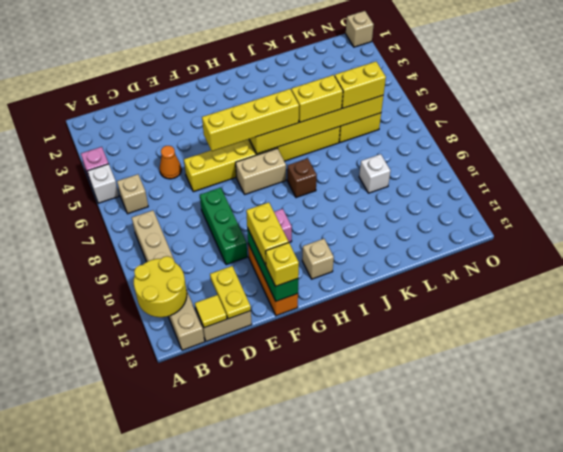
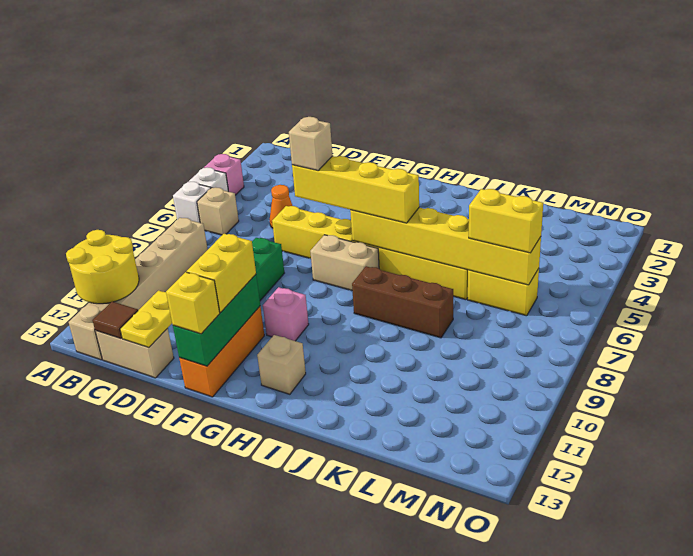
yellow tile C13 level 2 -> brown tile C13 level 2
brown brick I8 level 1 -> brown brick I8:K8 level 1
yellow brick J6:K6 level 3 -> none
white brick L9 level 1 -> white brick A6 level 1
tan brick O1 level 1 -> tan brick F6 level 4

